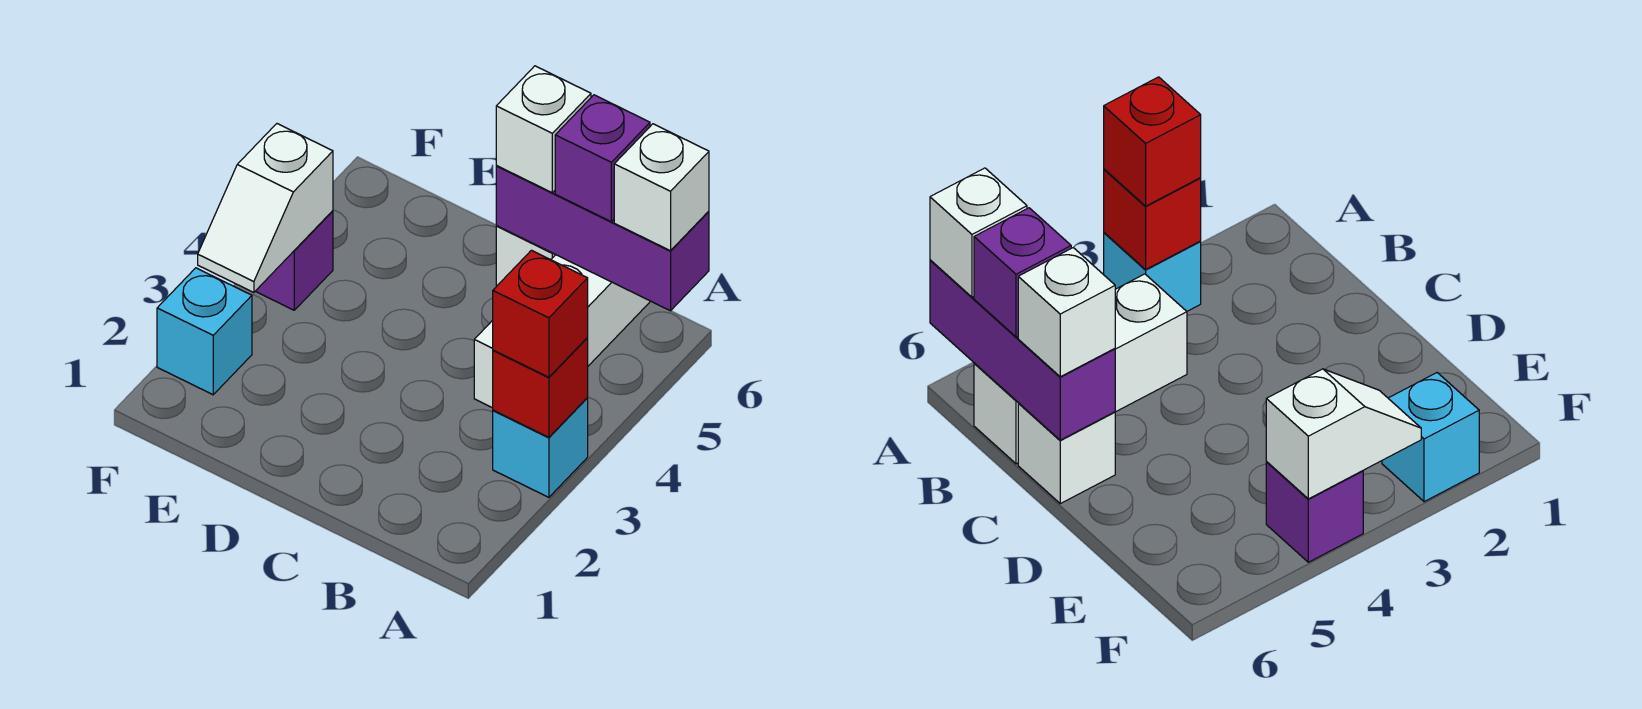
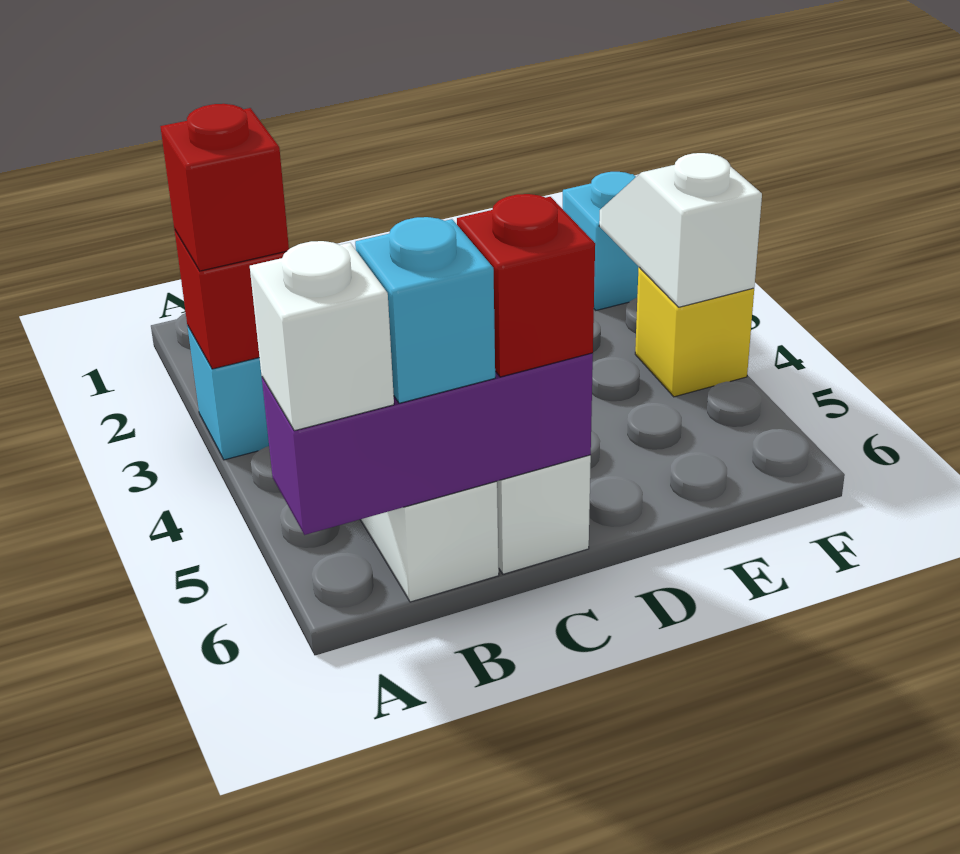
purple brick B6 level 3 -> cyan brick B6 level 3
white brick C6 level 3 -> red brick C6 level 3
purple brick F4 level 1 -> yellow brick F4 level 1

